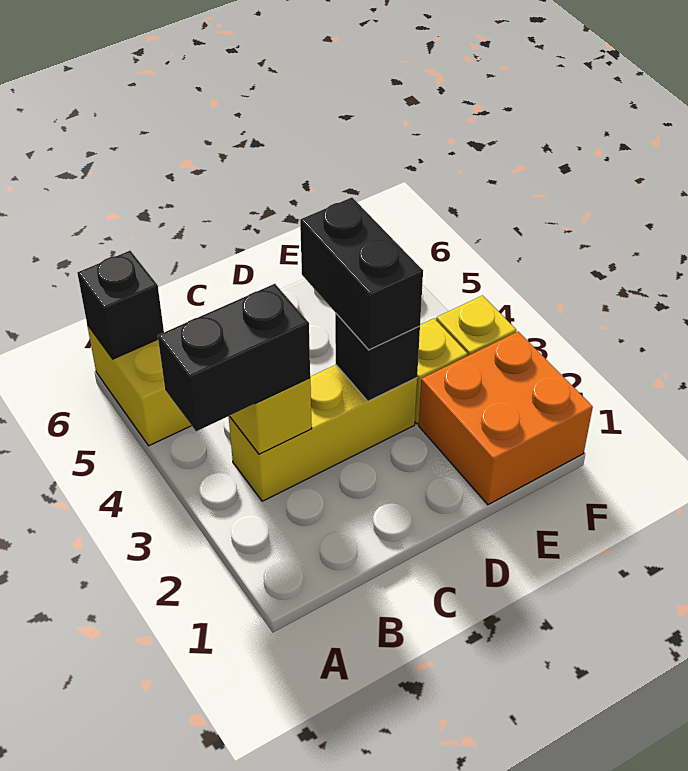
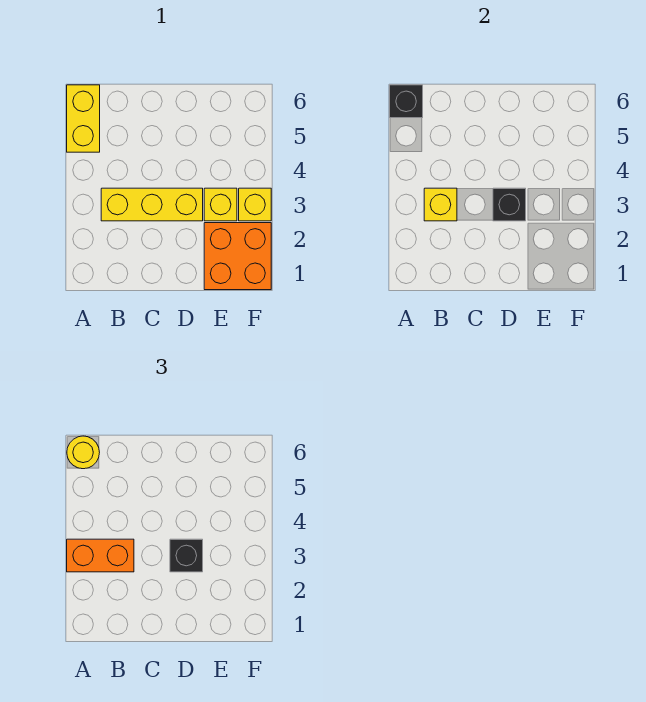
black brick A3:B3 level 3 -> orange brick A3:B3 level 3
none -> yellow round brick A6 level 3
black brick D3:D4 level 3 -> black brick D3 level 3

